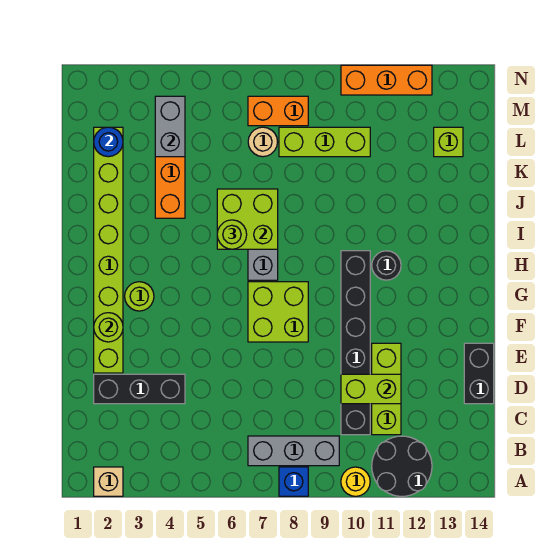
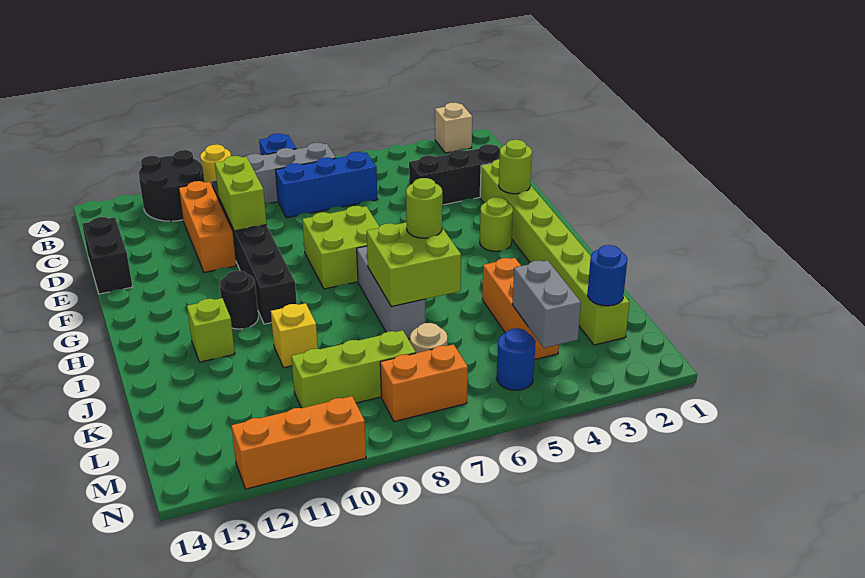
none -> blue brick C6:C8 level 1
lime brick C11:E11 level 1 -> orange brick C11:E11 level 1
lime brick D10:D11 level 2 -> lime brick D10:E10 level 2
none -> yellow brick J10 level 1
lime brick L13 level 1 -> lime brick I12 level 1
none -> blue round brick M5 level 1

